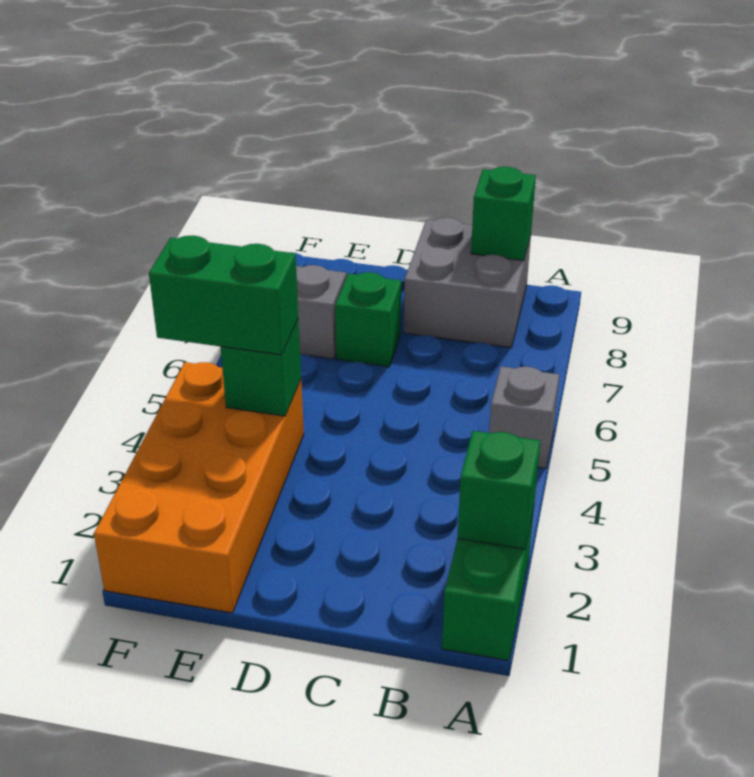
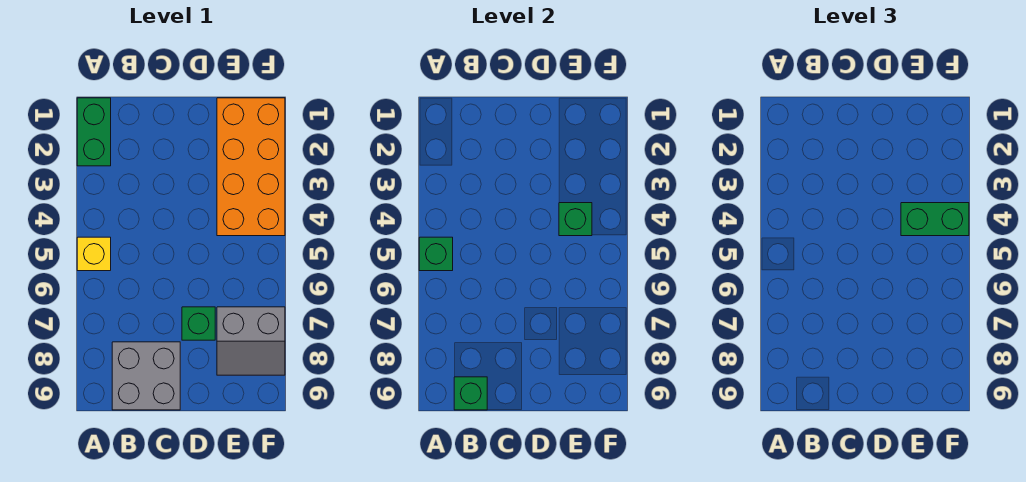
green brick A2 level 2 -> green brick A5 level 2
grey brick A5 level 1 -> yellow brick A5 level 1

